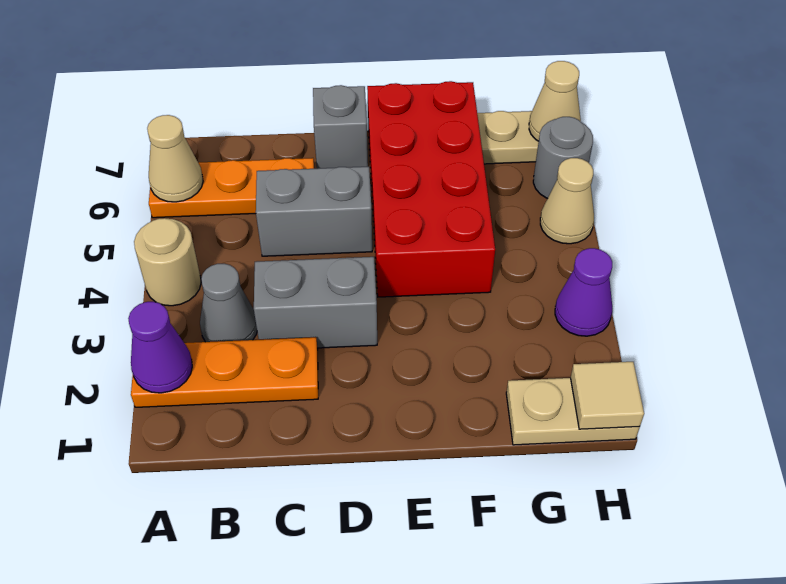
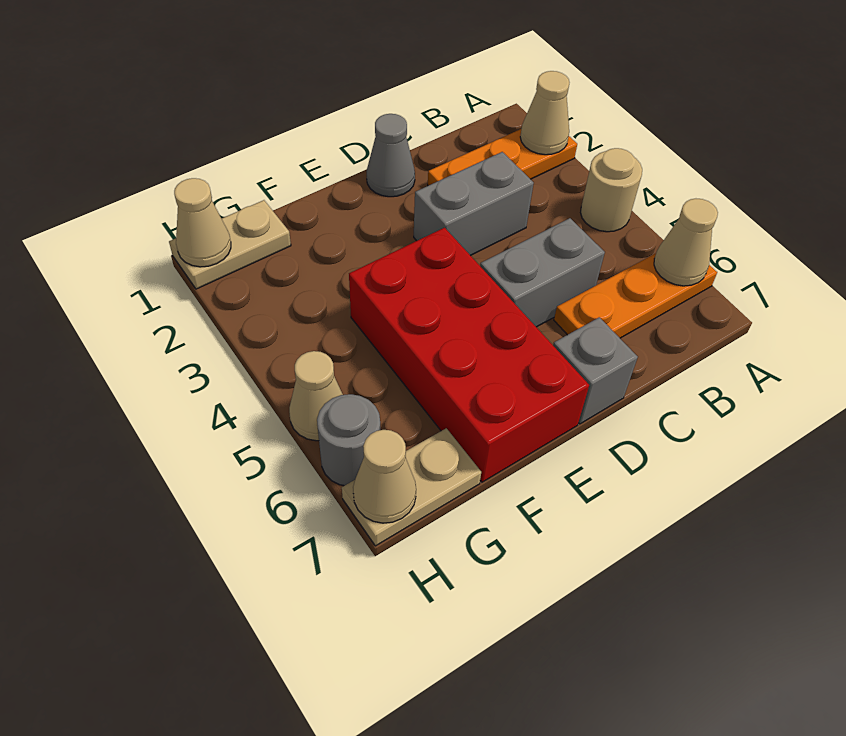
purple cone A2 level 2 -> tan cone A2 level 2
grey cone B3 level 1 -> grey cone D1 level 1
tan tile H1 level 2 -> tan cone H1 level 2
purple cone H3 level 1 -> none

